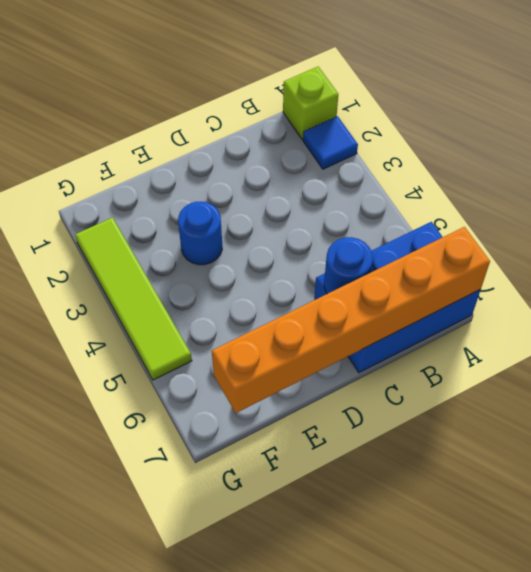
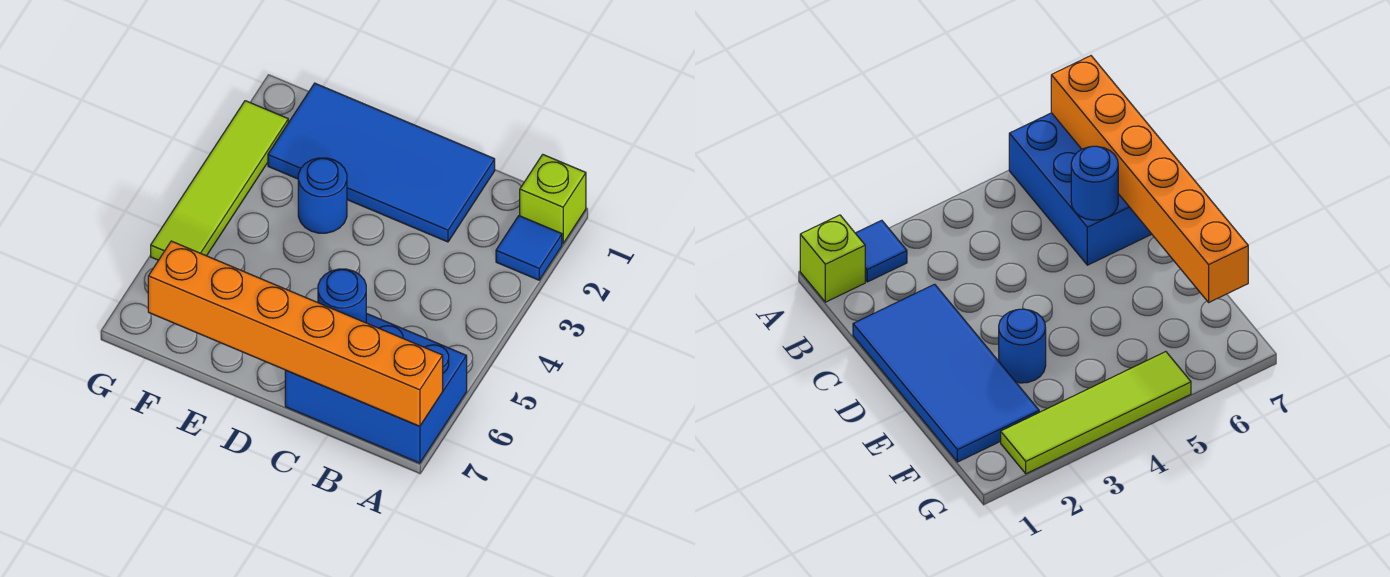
none -> blue tile C1:F2 level 1

